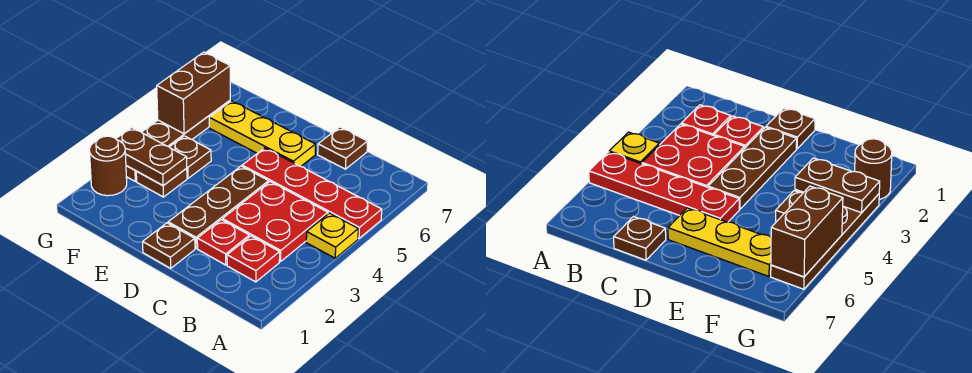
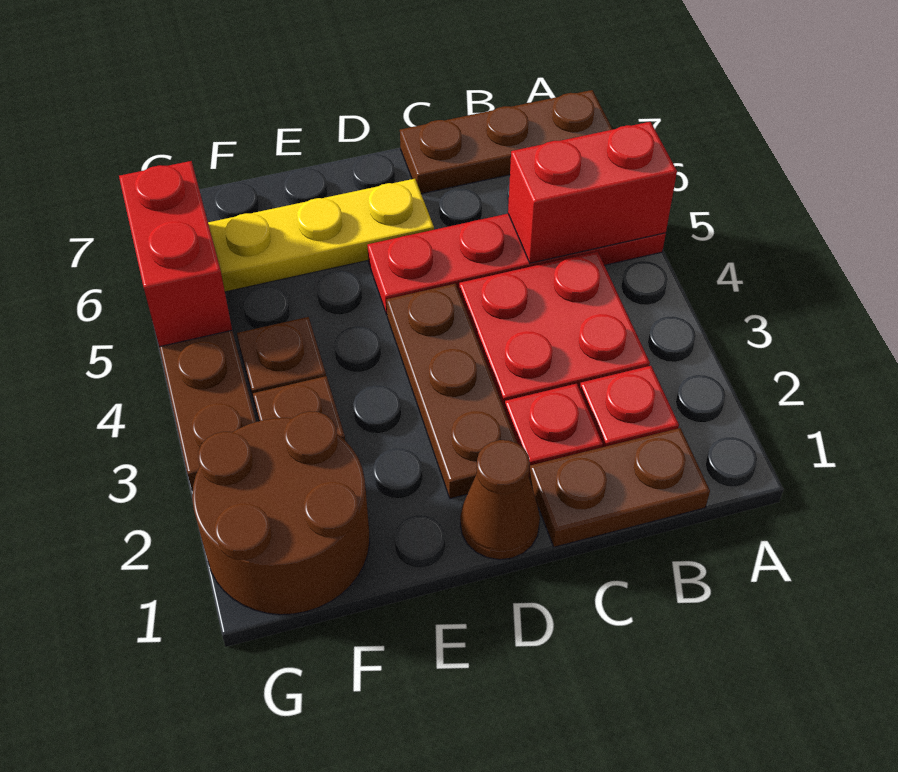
yellow plate A4 level 1 -> none
none -> red brick A5:B5 level 2
brown plate C7 level 1 -> brown plate A7:C7 level 1
brown plate D1 level 1 -> brown cone D1 level 1
brown plate F3:G3 level 2 -> brown plate B1:C1 level 1
brown round brick G2 level 1 -> brown round brick F1:G2 level 1
brown brick G5:G6 level 2 -> red brick G5:G6 level 2

